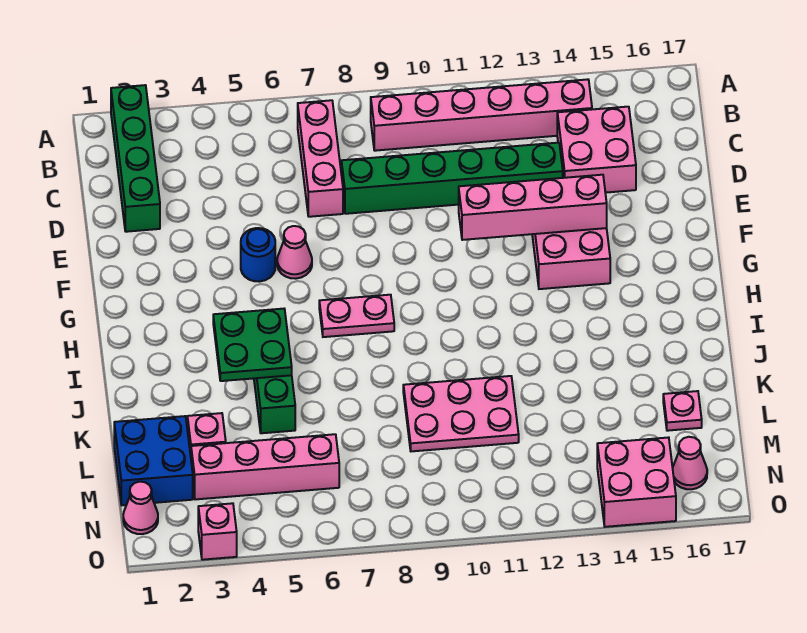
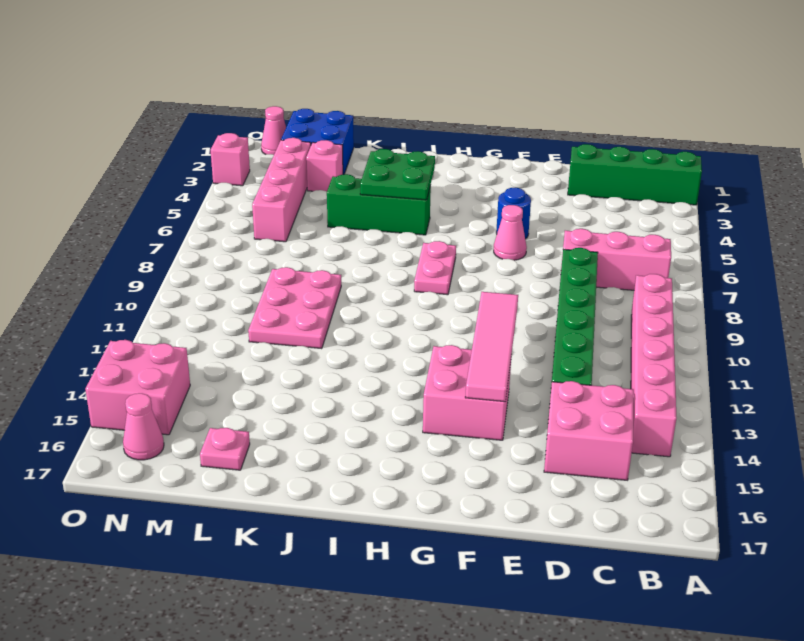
pink brick F11:F14 level 2 -> pink tile F11:F14 level 2

